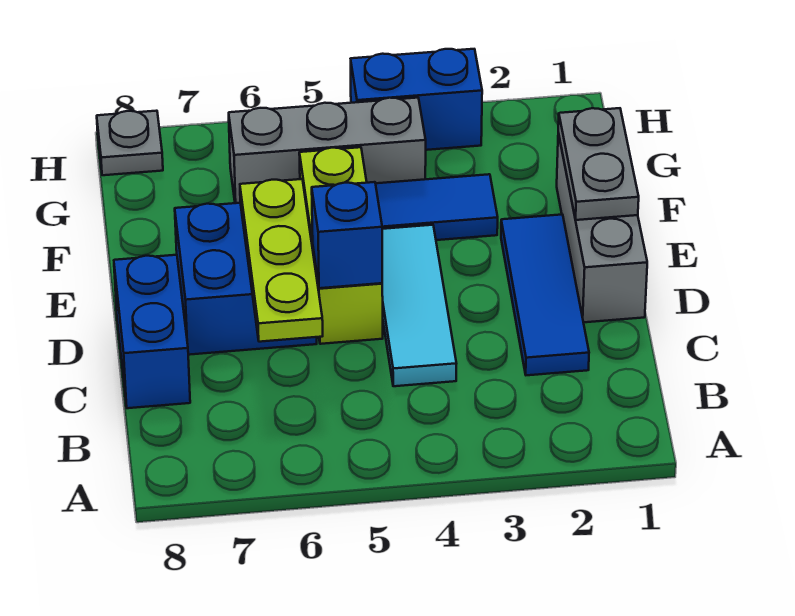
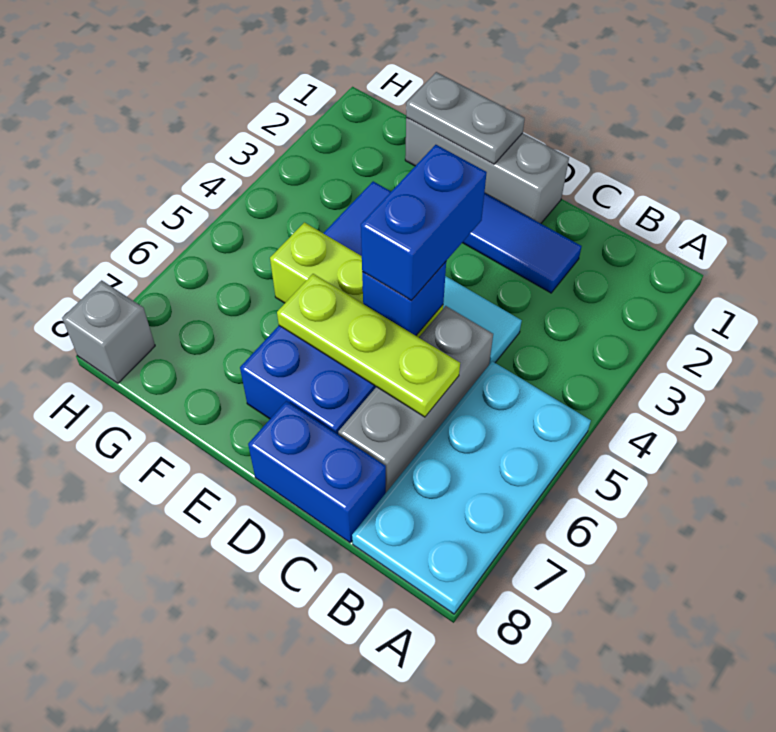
none -> cyan plate A5:B8 level 1
grey brick G4:G6 level 1 -> grey brick C5:C7 level 1
blue brick H3:H4 level 1 -> blue brick D4:D5 level 3
grey plate H8 level 1 -> grey brick H8 level 1

